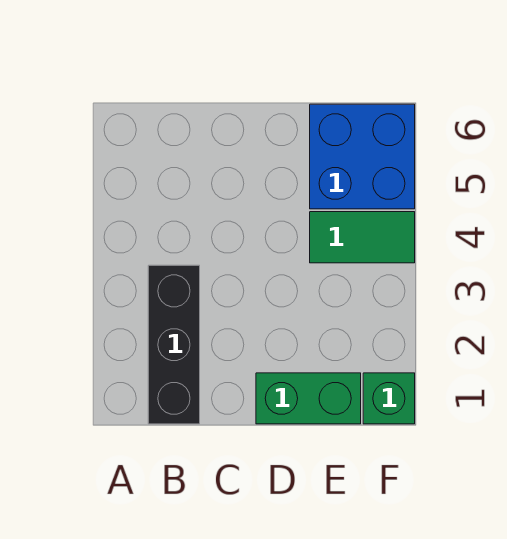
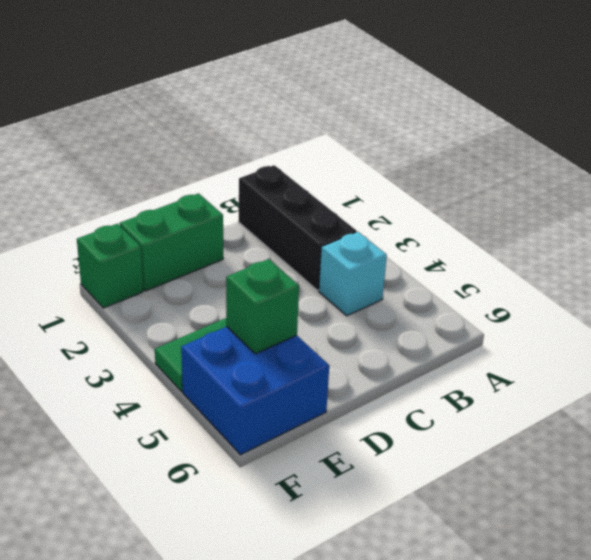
none -> cyan brick B4 level 1
none -> green brick E5 level 2

